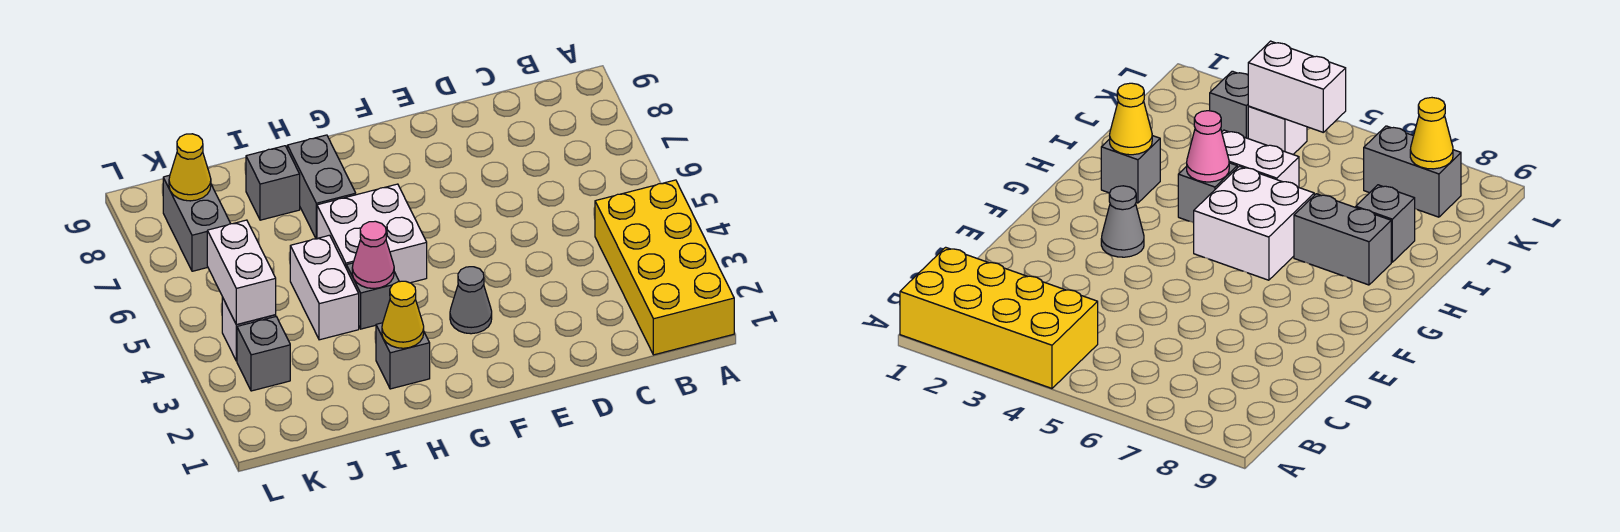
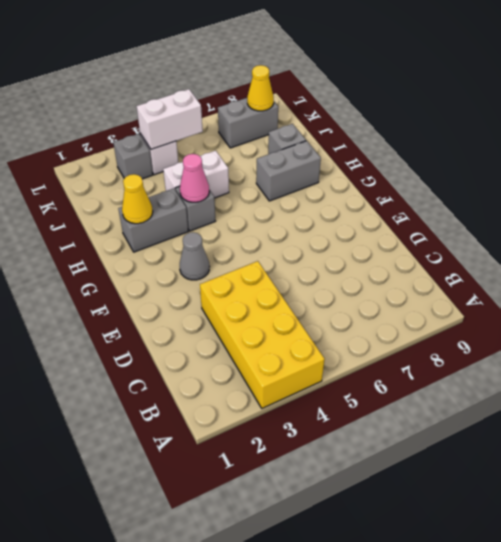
yellow brick A1:B4 level 1 -> yellow brick A3:D4 level 1
white brick G5:H6 level 1 -> none
grey brick H2 level 1 -> grey brick H2:H3 level 1

